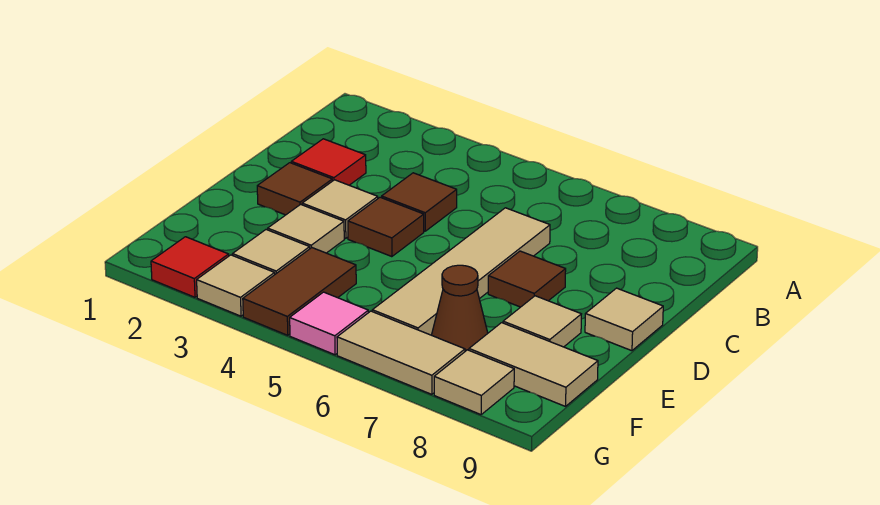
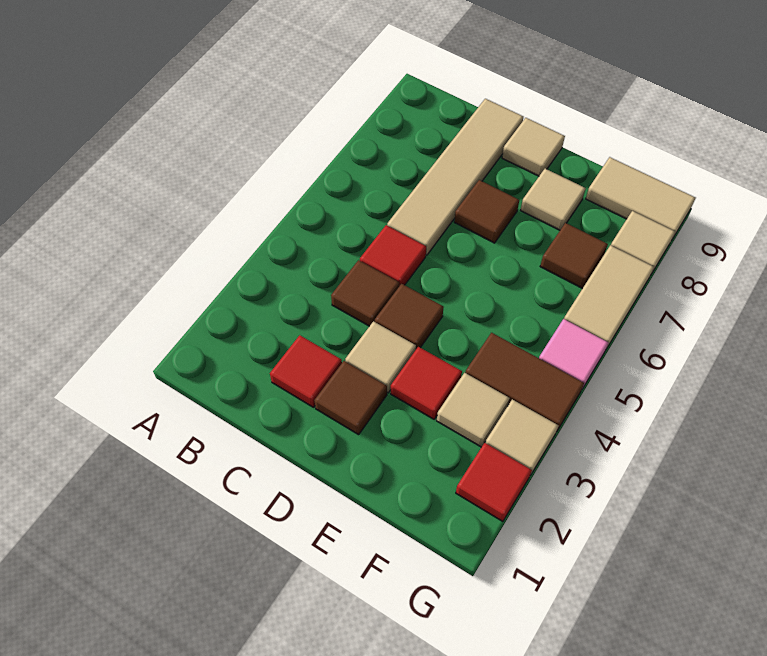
none -> red tile C5 level 1
tan tile C6:F6 level 1 -> tan tile C6:C9 level 1
tan tile E3 level 1 -> red tile E3 level 1
brown cone F7 level 1 -> brown tile F7 level 1
tan tile F8:F9 level 1 -> tan tile F9:G9 level 1

